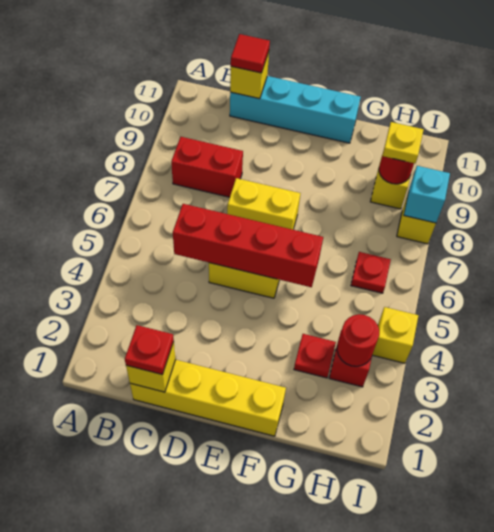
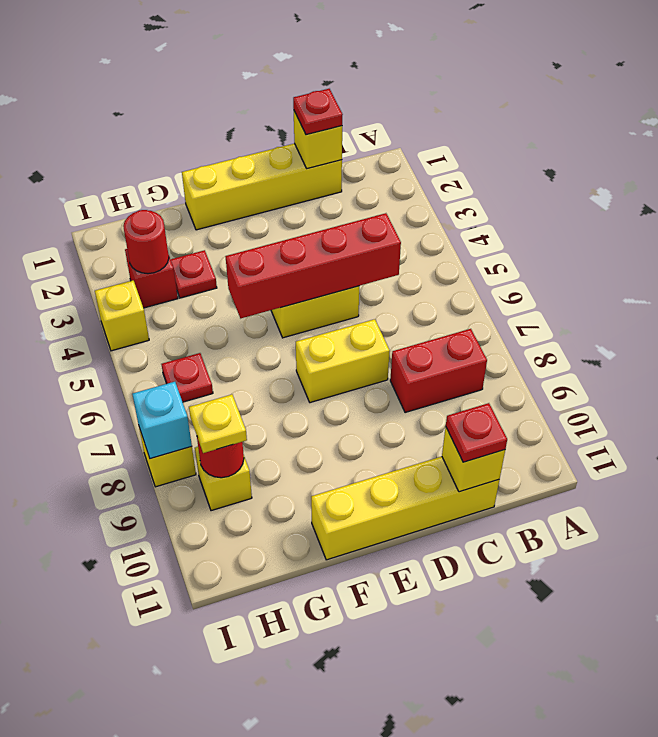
cyan brick C11:F11 level 1 -> yellow brick C11:F11 level 1
red tile C11 level 3 -> red plate C11 level 3

